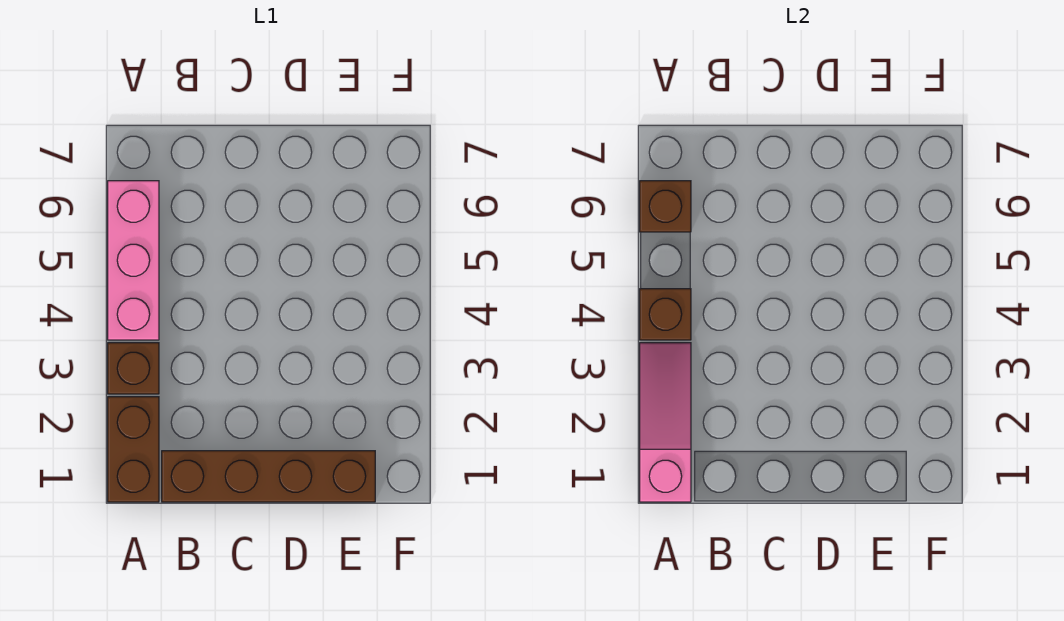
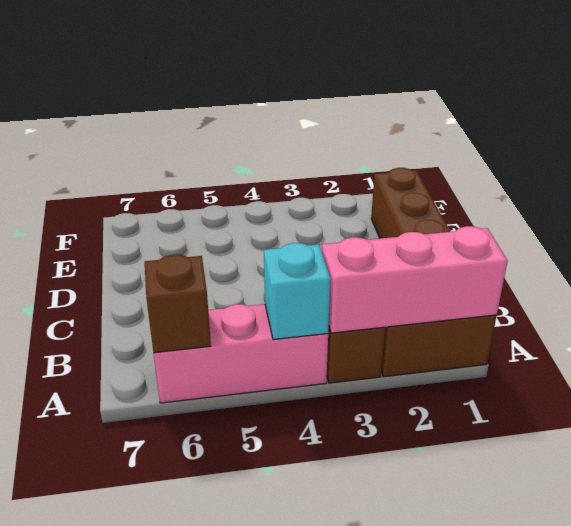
pink slope A1:A3 level 2 top 1 -> pink brick A1:A3 level 2
brown brick A4 level 2 -> cyan brick A4 level 2

